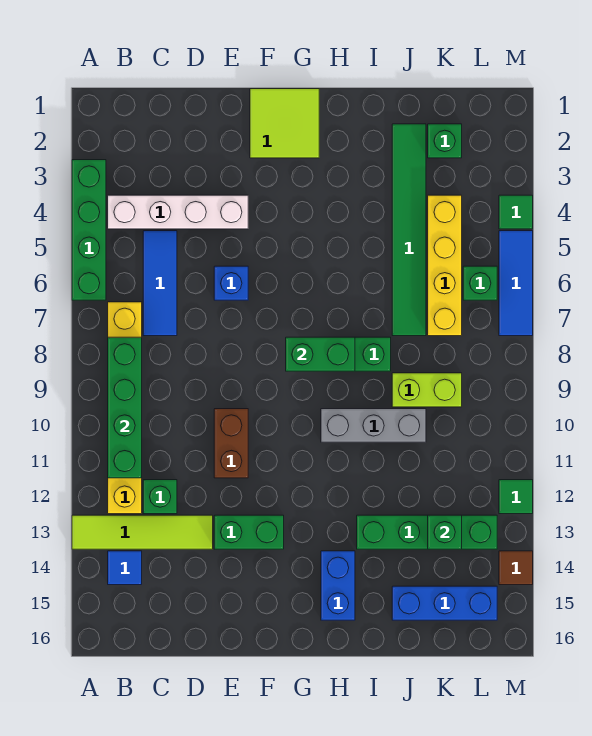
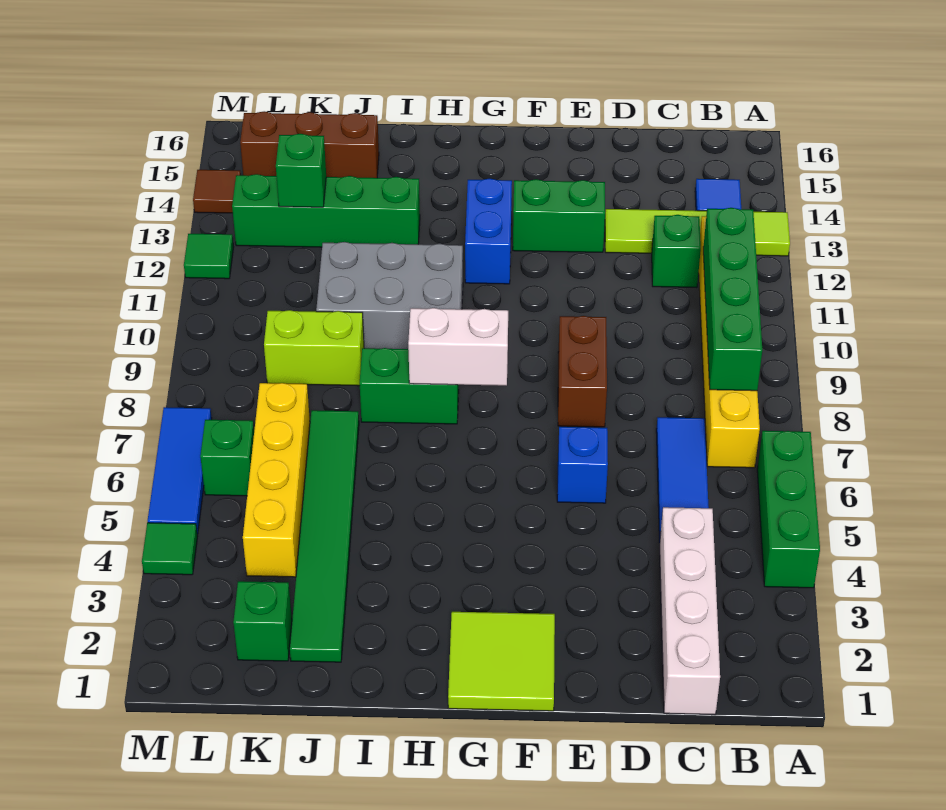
green brick A3:A6 level 1 -> green brick A4:A6 level 1
white brick B4:E4 level 1 -> white brick C1:C4 level 1
brown brick E10:E11 level 1 -> brown brick E8:E9 level 1
green brick G8:H8 level 2 -> white brick G8:H8 level 2
grey brick H10:J10 level 1 -> grey brick H10:J11 level 1
blue brick H14:H15 level 1 -> blue brick G12:G13 level 1
blue brick J15:L15 level 1 -> brown brick J15:L15 level 1

